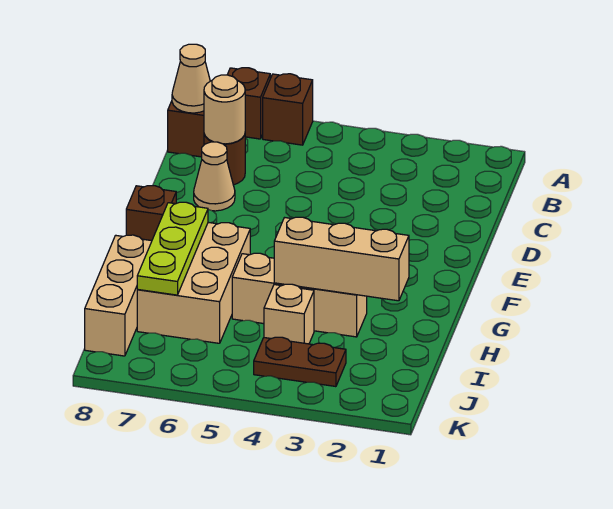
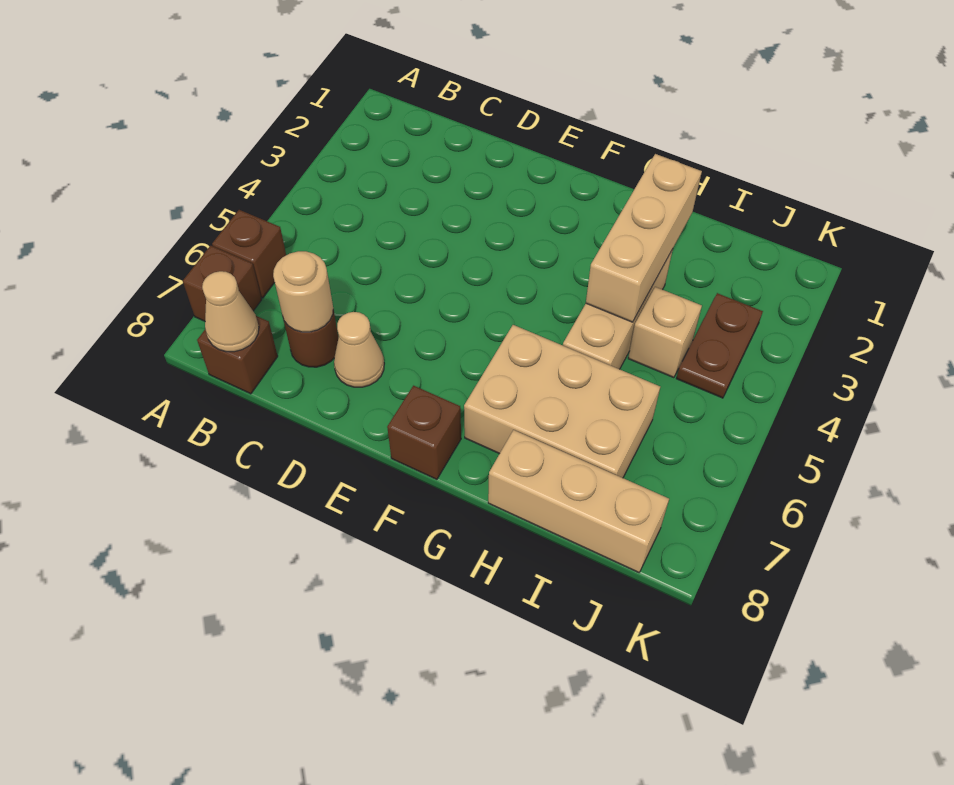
lime plate G7:I7 level 2 -> none

